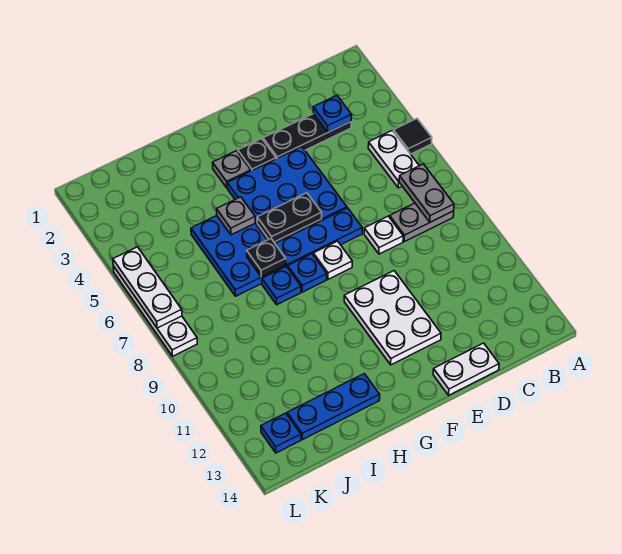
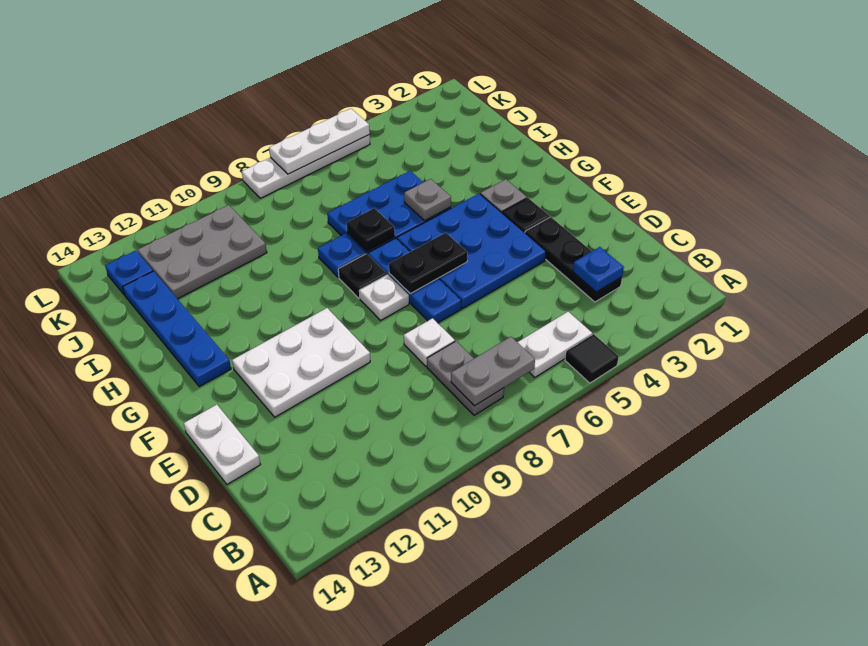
black plate F6:G6 level 2 -> black plate F6:F7 level 2
blue plate G8 level 1 -> black plate G8 level 1
blue plate H13:J13 level 1 -> blue plate G13:J13 level 1
none -> grey plate J10:K12 level 1

